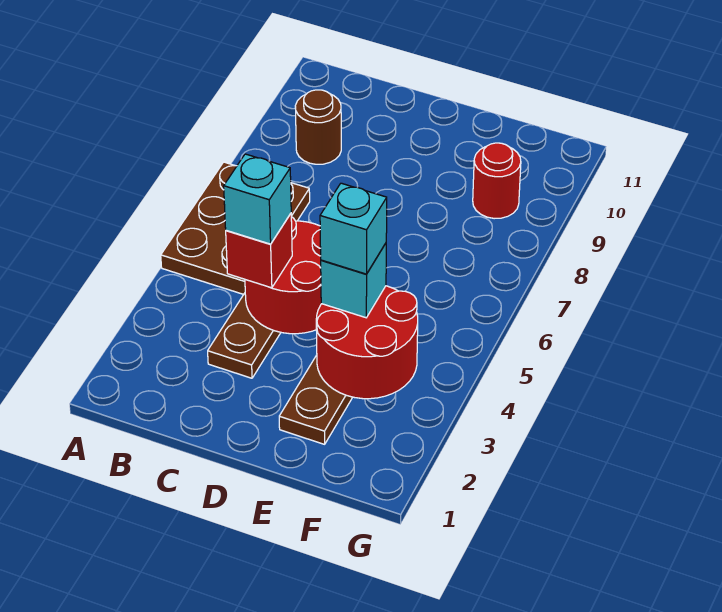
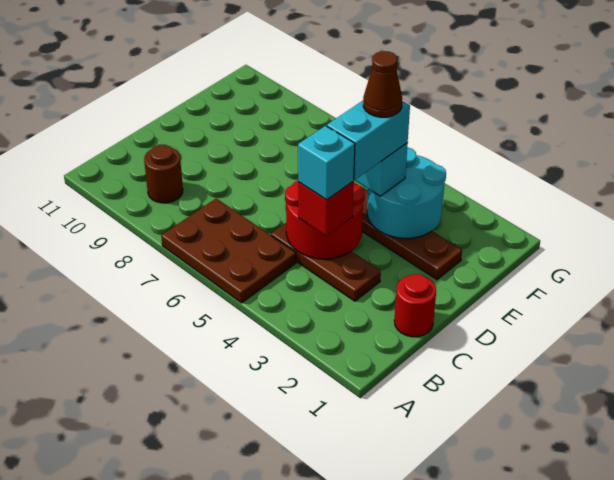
red round brick E3:F4 level 2 -> cyan round brick E3:F4 level 2
cyan brick E4 level 4 -> cyan brick D4:E4 level 4
none -> brown cone E4 level 5
red round brick F9 level 1 -> red round brick C1 level 1

